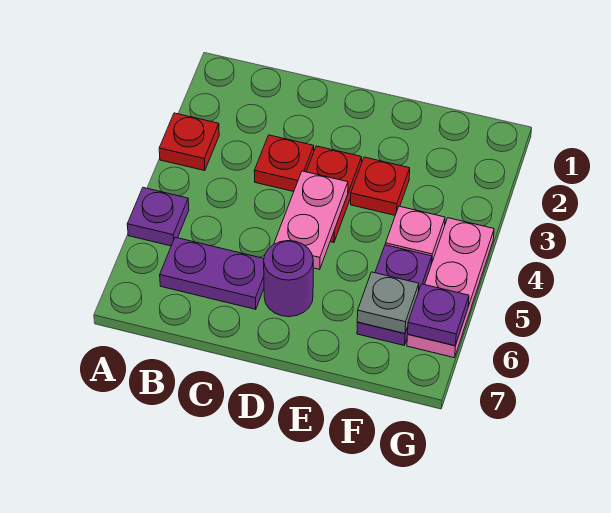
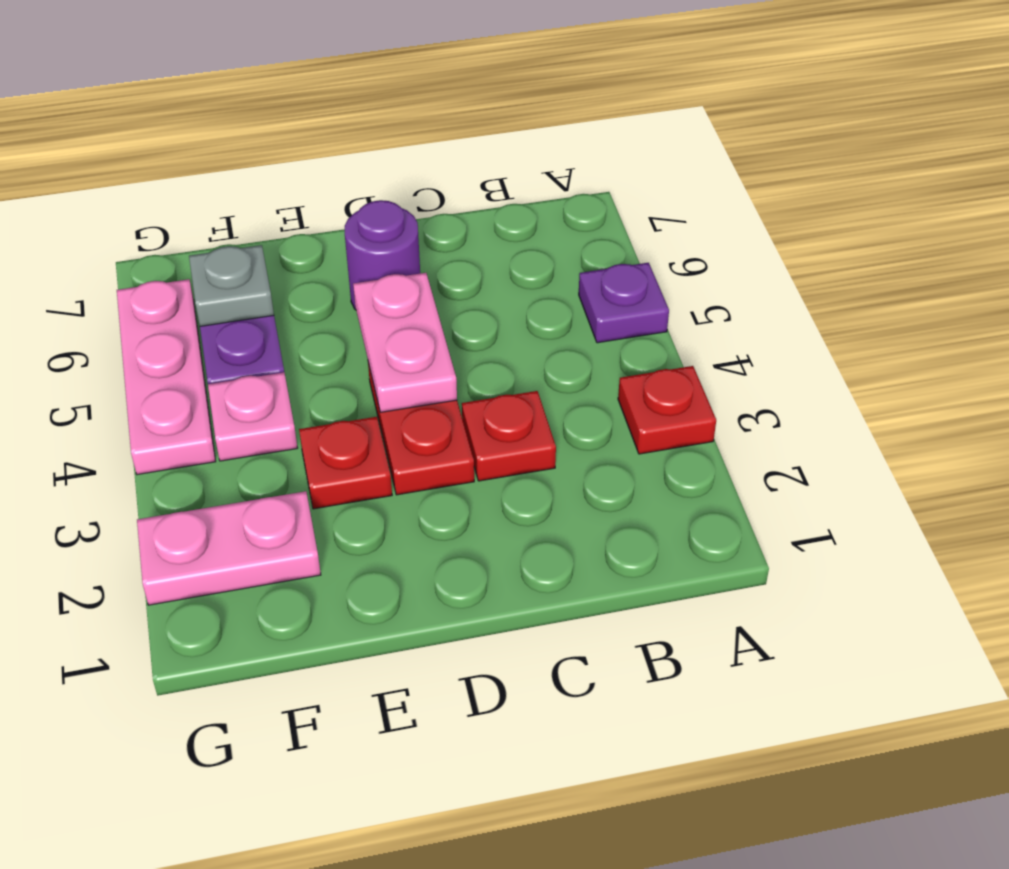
purple plate B6:C6 level 1 -> none
none -> pink plate F2:G2 level 1
purple plate G6 level 2 -> none

